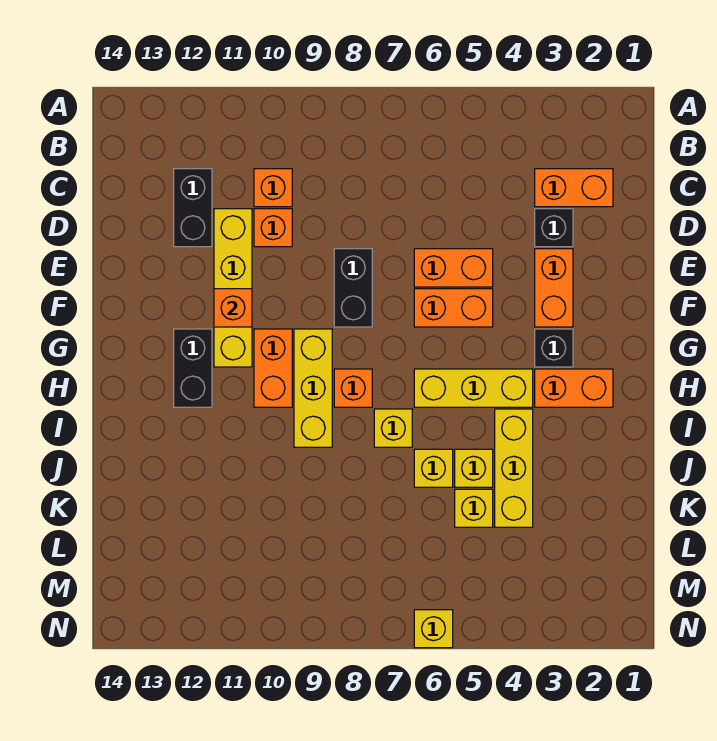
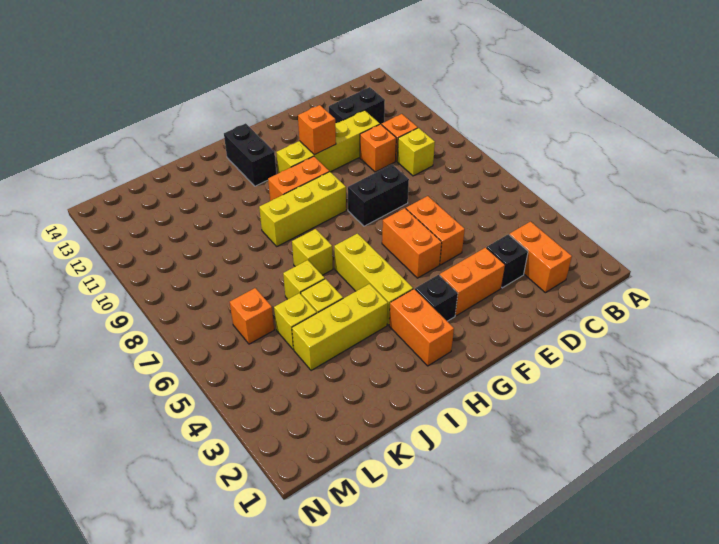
black brick G12:H12 level 1 -> black brick H12:H13 level 1
orange brick H8 level 1 -> orange brick L6 level 1
yellow brick N6 level 1 -> yellow brick C9 level 1

